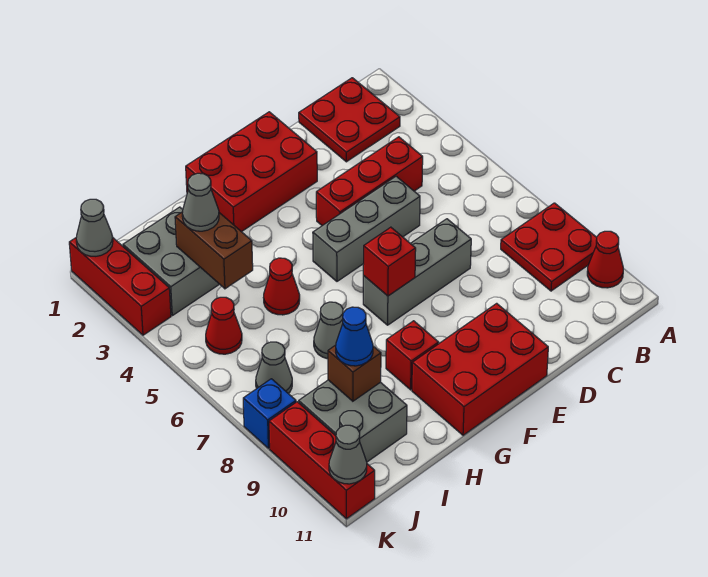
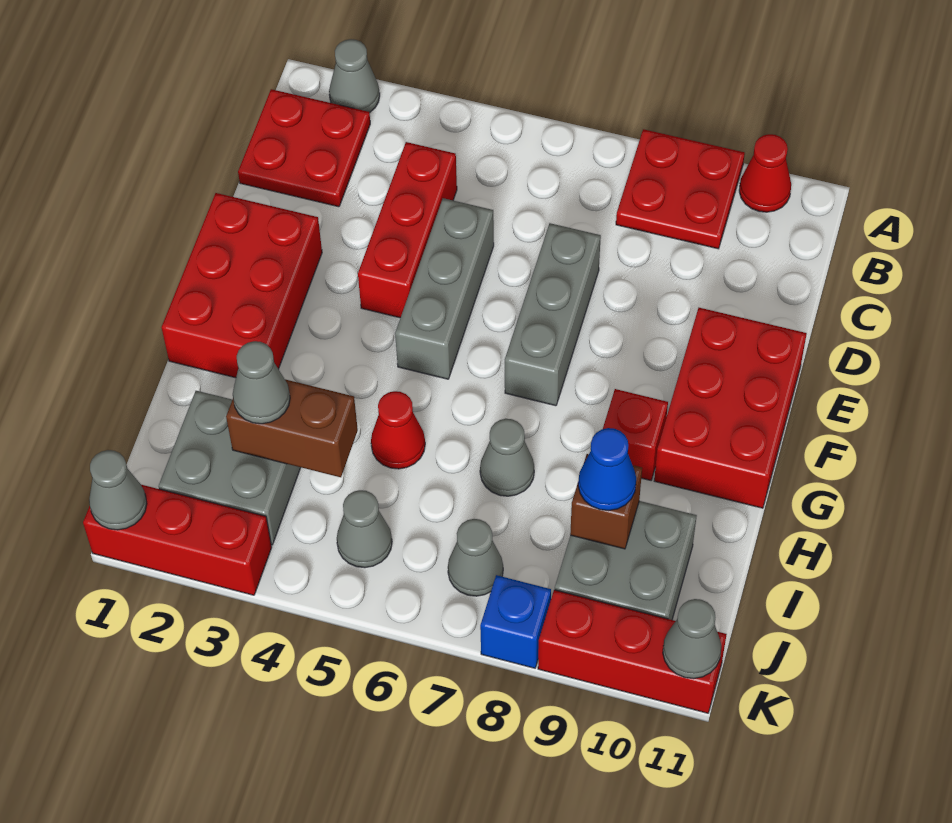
none -> grey cone A2 level 1
red brick F7 level 2 -> none
red cone J5 level 1 -> grey cone J5 level 1

